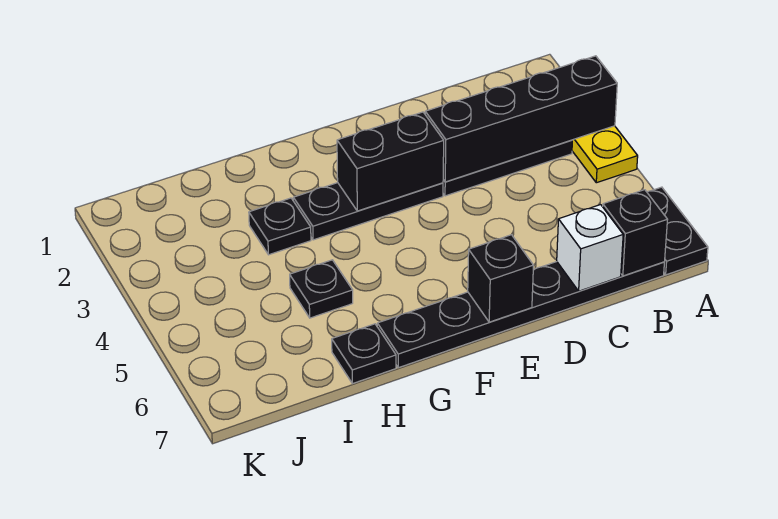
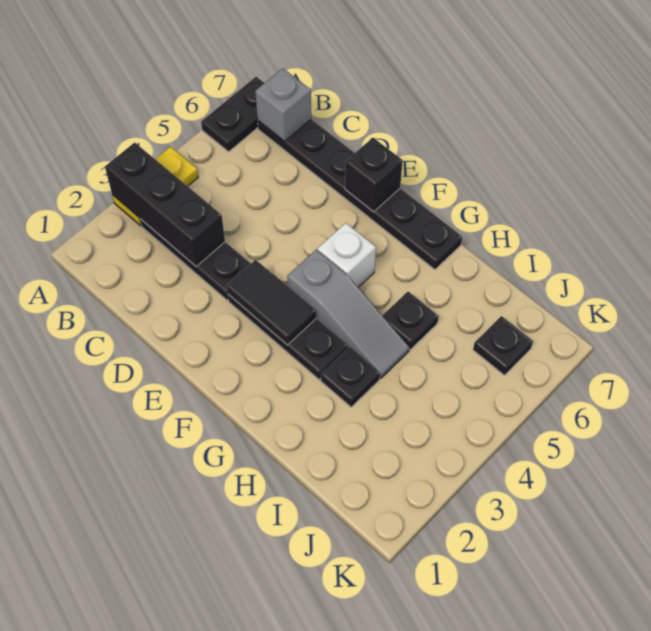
black brick A3:D3 level 2 -> black brick A3:C3 level 2
black brick B7 level 2 -> grey brick B7 level 2
white brick C7 level 2 -> white brick F5 level 1
black brick E3:F3 level 2 -> black tile E3:F3 level 2
none -> grey slope F4:H4 level 1 top F
black plate H7 level 1 -> black plate J6 level 1

